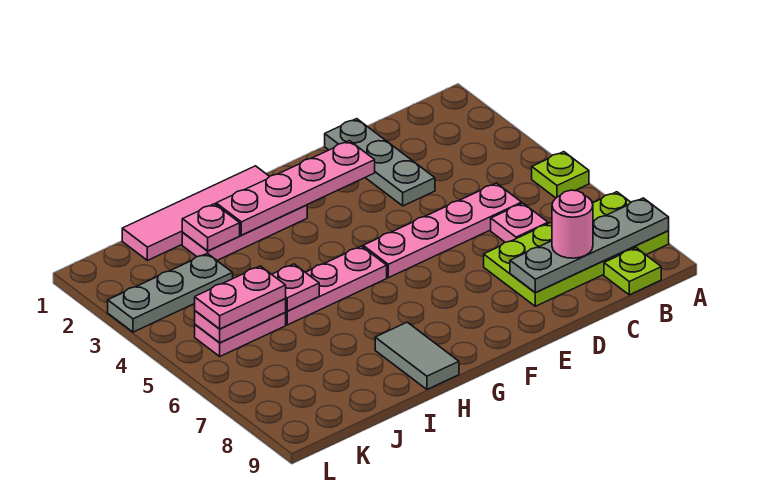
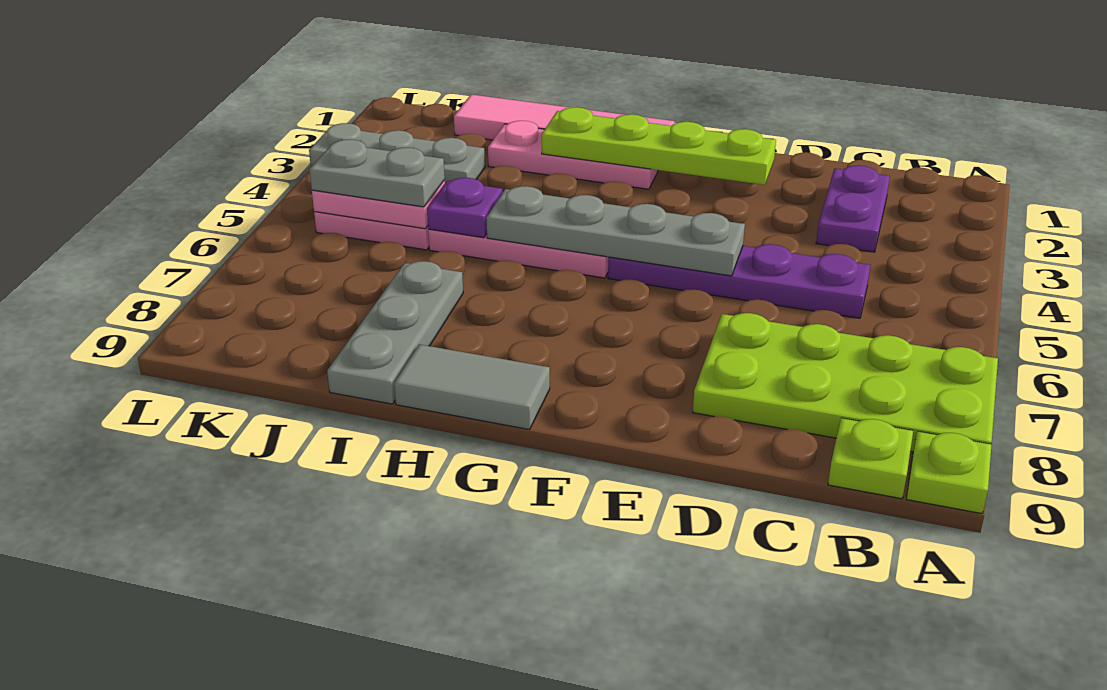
lime plate A5 level 1 -> lime plate A9 level 1
grey plate A8:D8 level 2 -> grey plate E5:H5 level 2
none -> purple plate C2:C3 level 1
pink plate C5:F5 level 1 -> purple plate C5:F5 level 1
pink plate C6 level 1 -> none
pink round brick C8 level 3 -> none
grey plate D1:D3 level 1 -> grey plate I7:I9 level 1
pink plate E2:H2 level 2 -> lime plate E2:H2 level 2
grey tile H8:H9 level 1 -> grey tile G9:H9 level 1
pink plate I2 level 2 -> none
pink plate I5 level 2 -> purple plate I5 level 2
pink plate J5:K5 level 3 -> grey plate J5:K5 level 3

